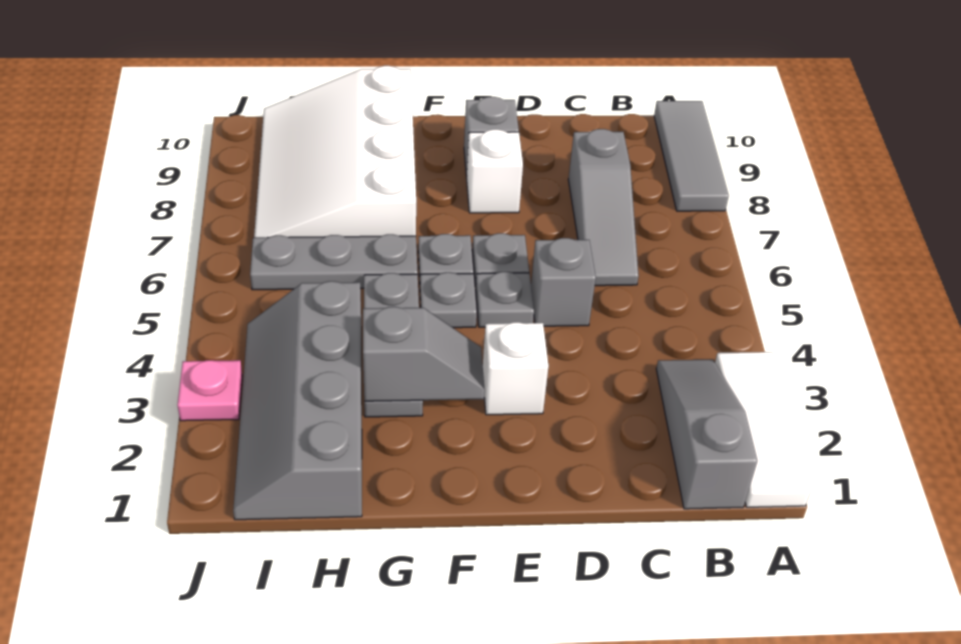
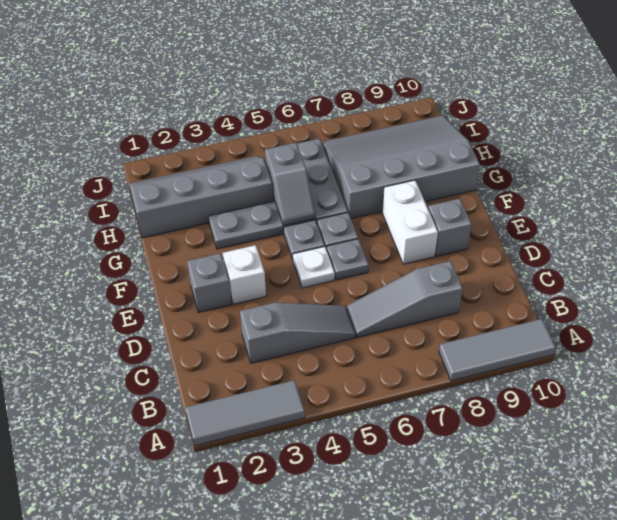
white tile A1:A3 level 1 -> grey tile A1:A3 level 1
grey slope B1:B3 level 1 top 1 -> grey slope C3:C5 level 1 top 3
grey brick D5 level 1 -> grey brick E2 level 1
grey plate E5 level 1 -> white plate E5 level 1
white brick E8 level 1 -> white brick E8:F8 level 1
grey slope F3:G3 level 2 top G -> grey slope G5:H5 level 2 top H
white slope G7:I10 level 1 top G -> grey slope G7:I10 level 1 top G
pink plate J3 level 1 -> none

